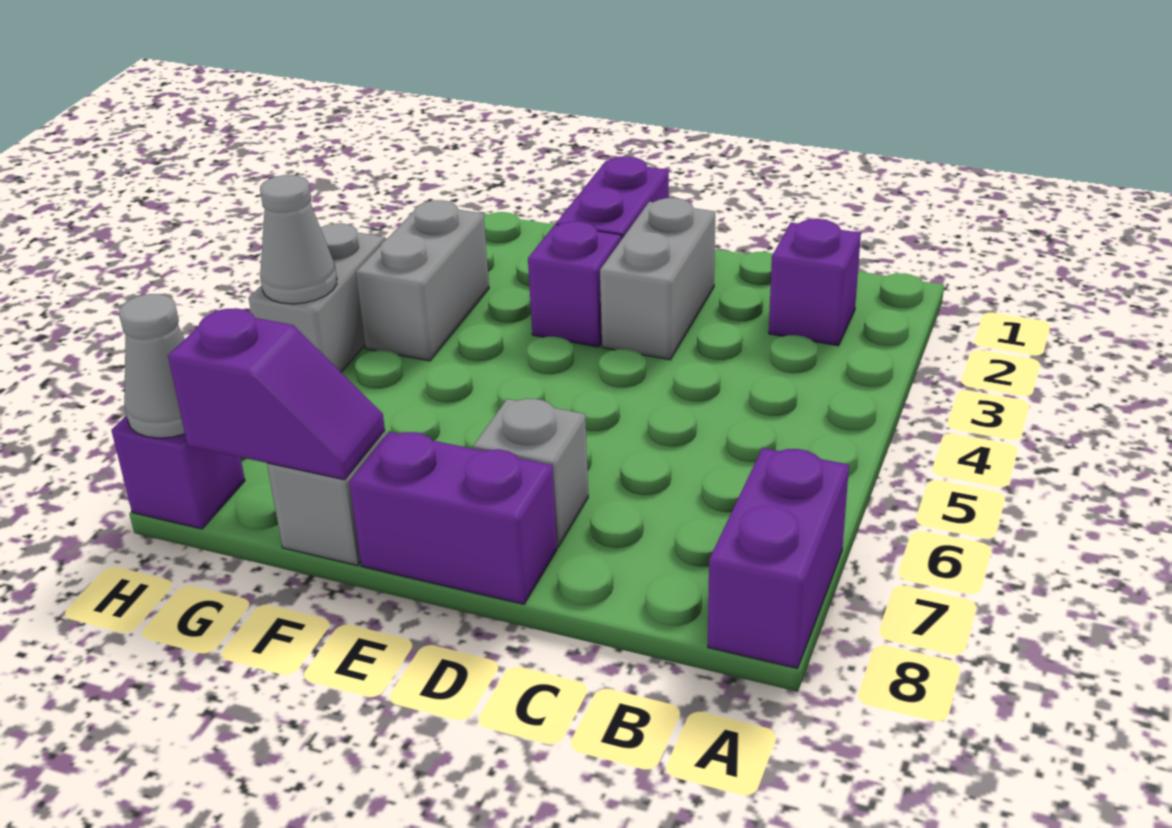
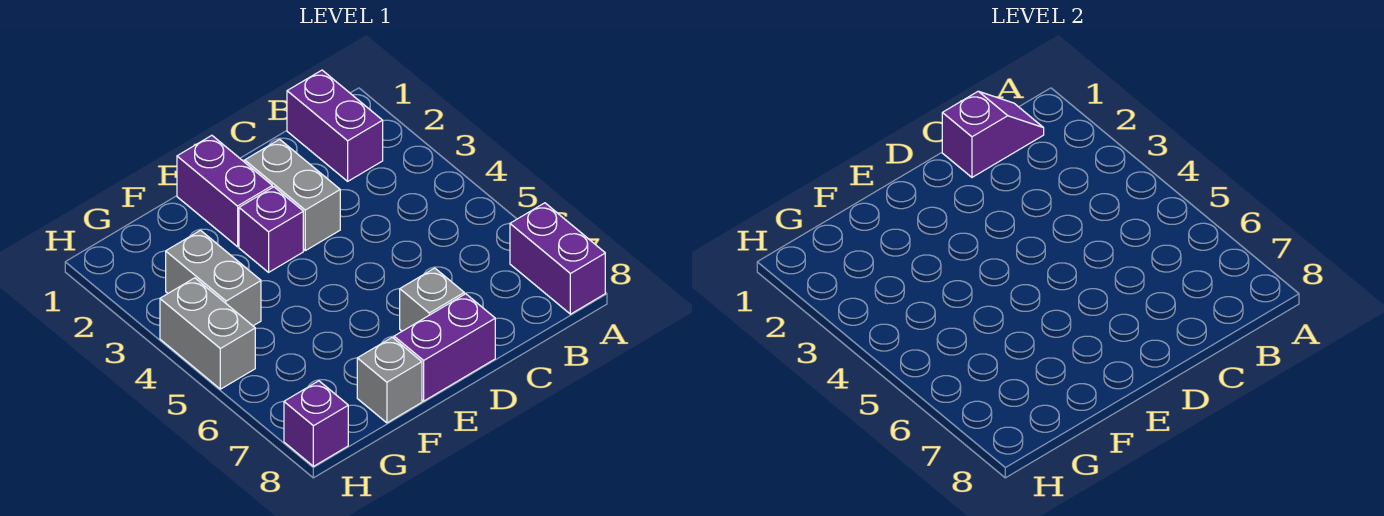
purple brick B2 level 1 -> purple brick B1:B2 level 1
purple slope F8:G8 level 2 top G -> purple slope B1:C1 level 2 top C
grey cone H5 level 2 -> none
grey cone H8 level 2 -> none

